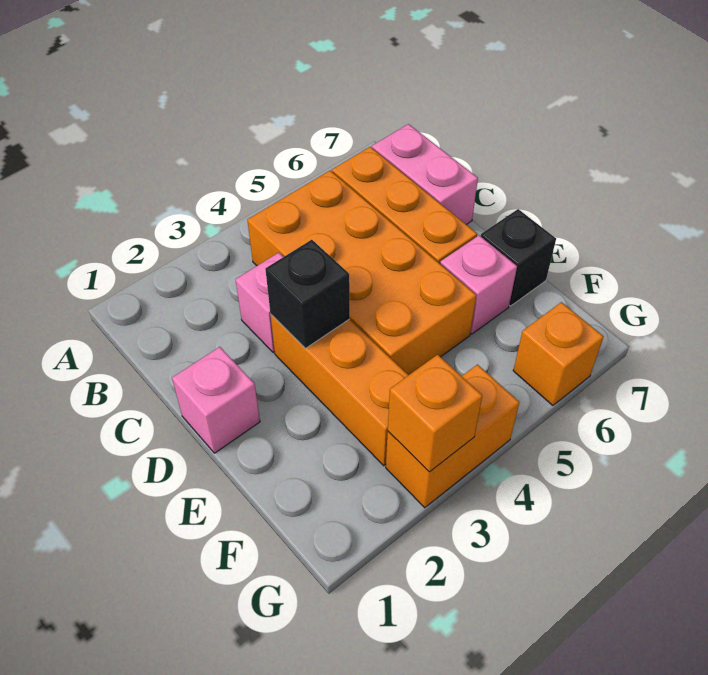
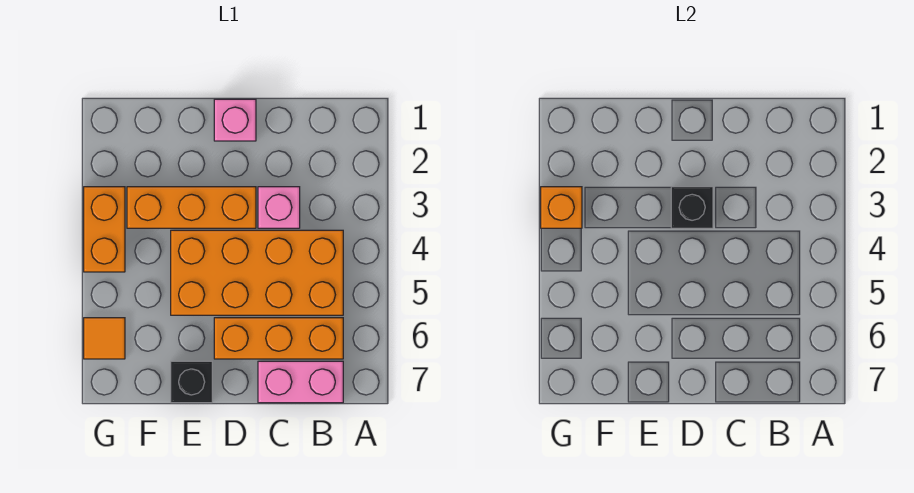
pink brick E6 level 1 -> none
orange brick G6 level 1 -> orange tile G6 level 1

